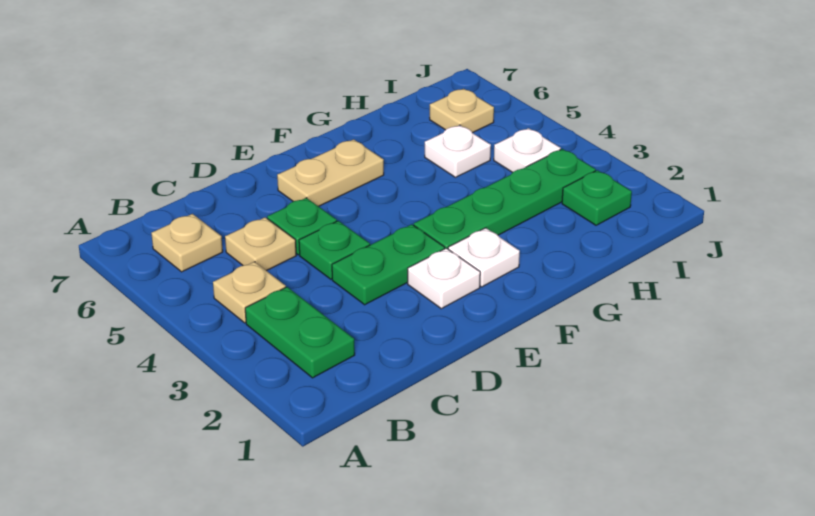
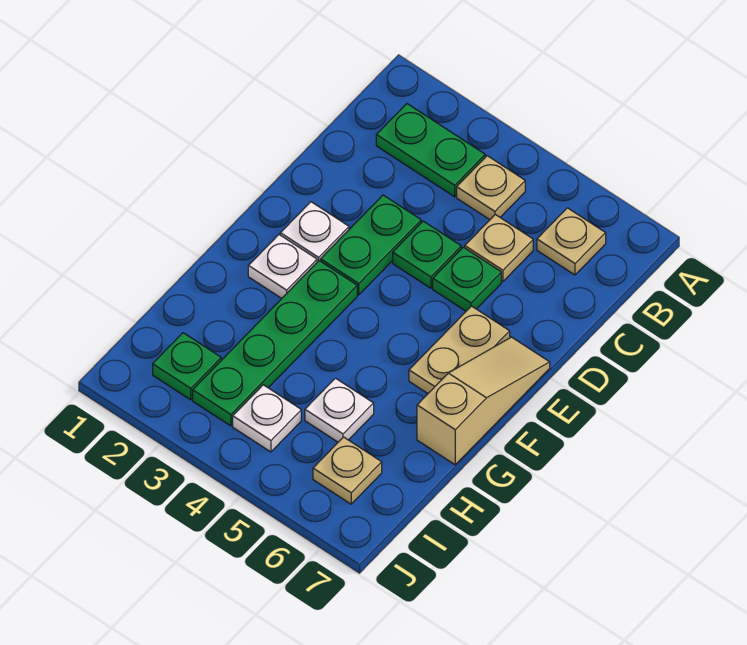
none -> tan slope E7:G7 level 1 top G

